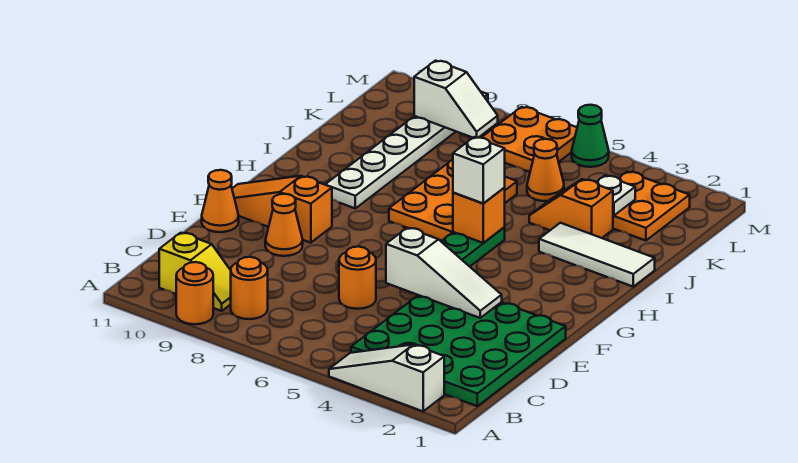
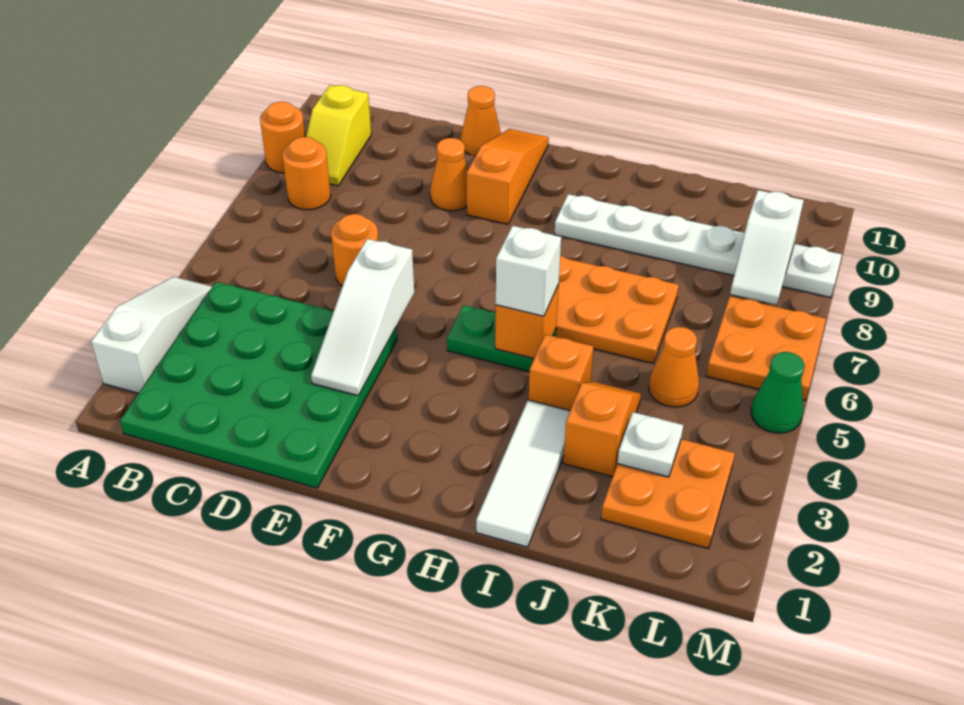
none -> orange brick I4 level 1

